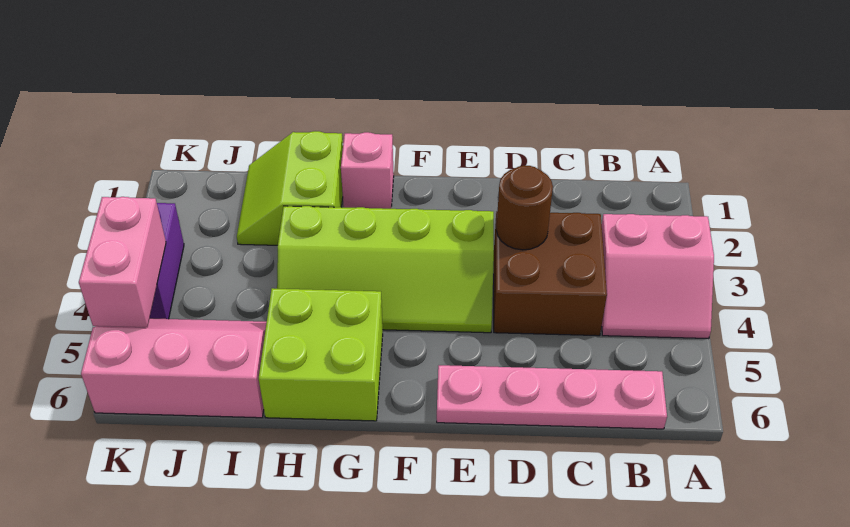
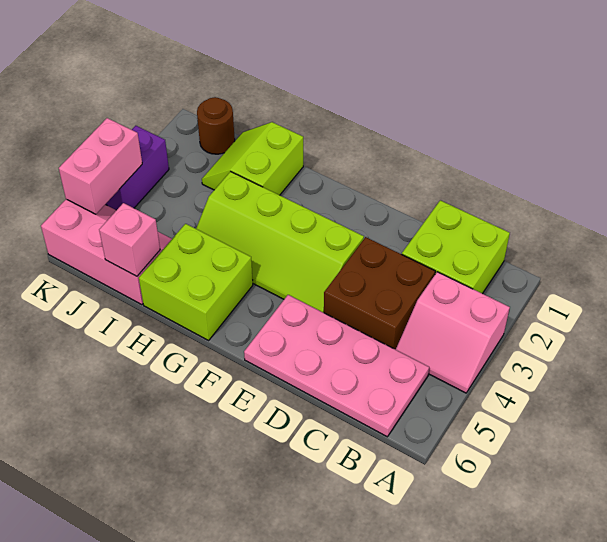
none -> lime brick B1:C2 level 1
pink plate B6:E6 level 1 -> pink plate B5:E6 level 1
brown round brick D3 level 2 -> brown round brick J1 level 1
pink brick G1 level 1 -> pink brick I6 level 2

